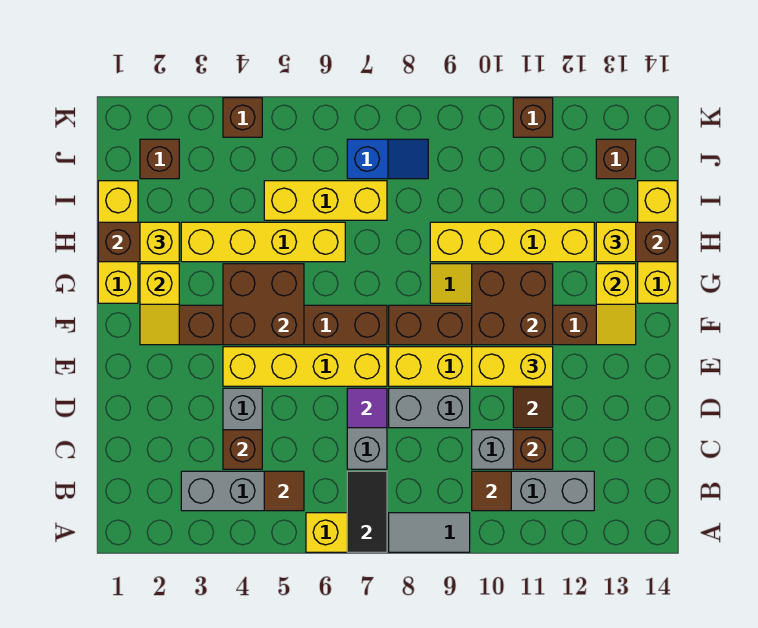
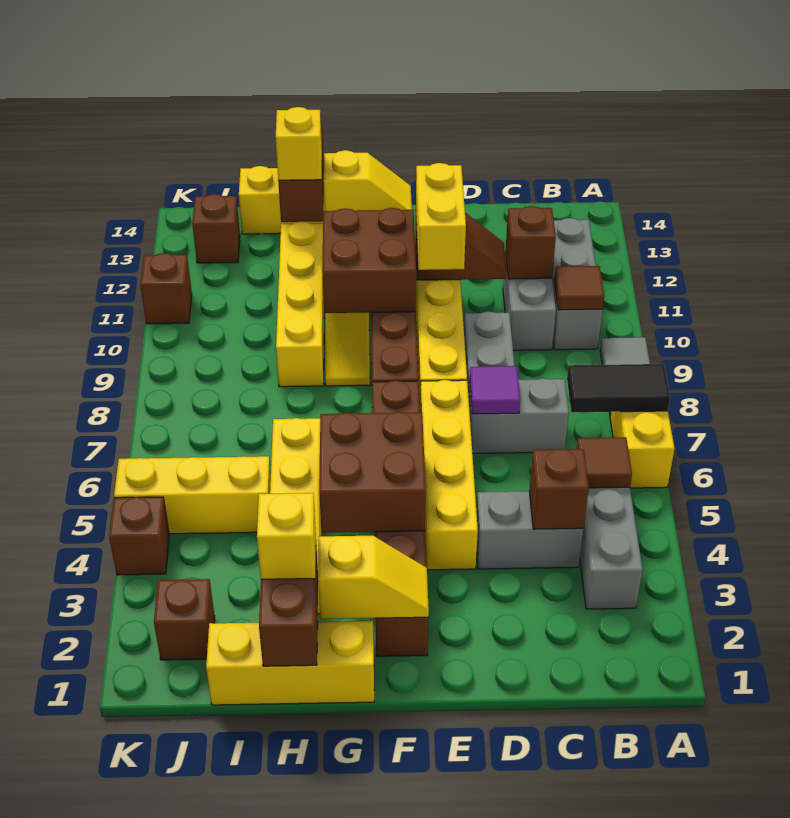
yellow brick I5:I7 level 1 -> yellow brick I5:K5 level 1
blue slope J7:J8 level 1 top 7 -> none

